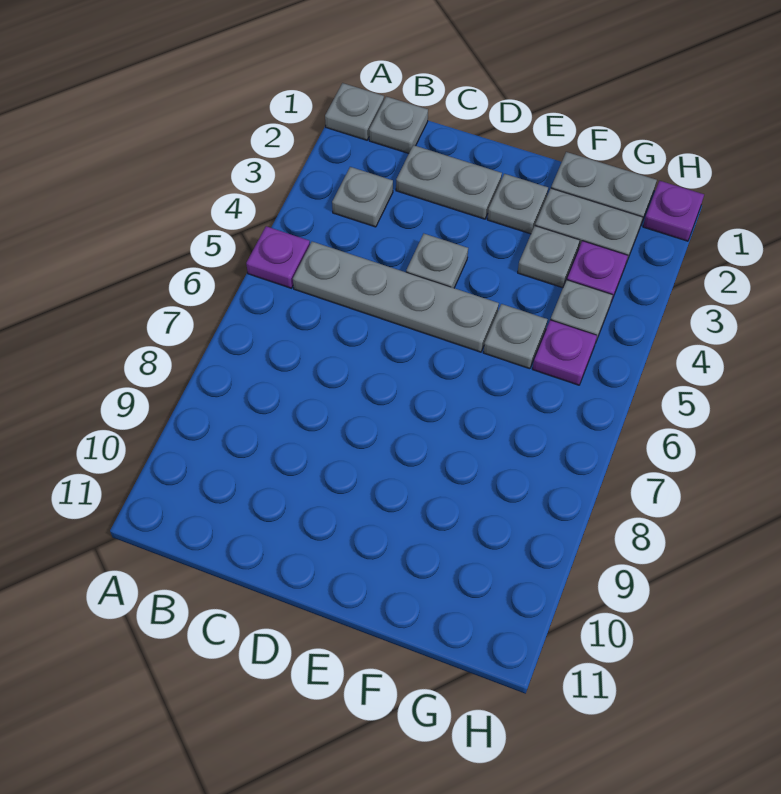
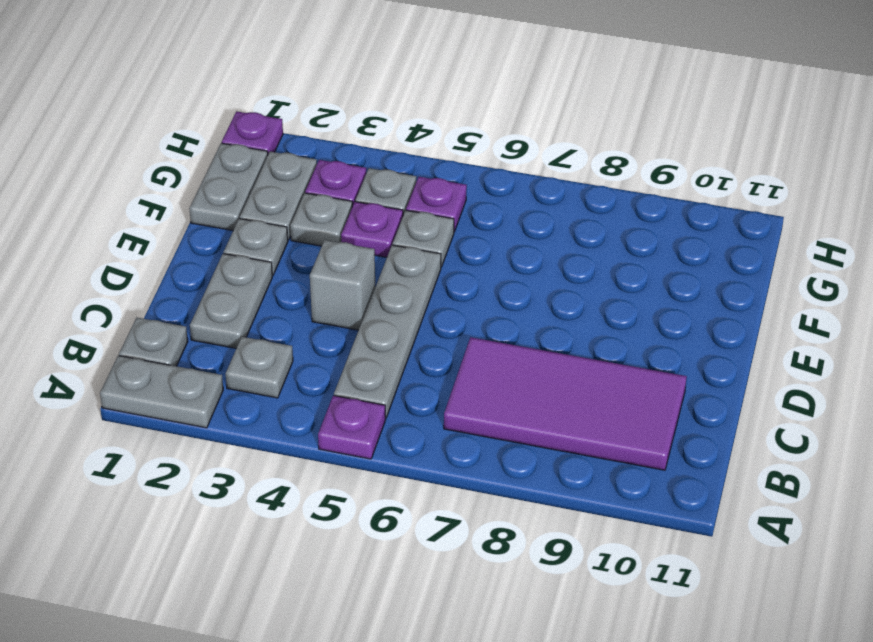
grey plate A1 level 1 -> grey plate A1:A2 level 1
none -> purple tile B7:C10 level 1
grey plate D4 level 1 -> grey brick D4 level 1
none -> purple plate F4 level 1

